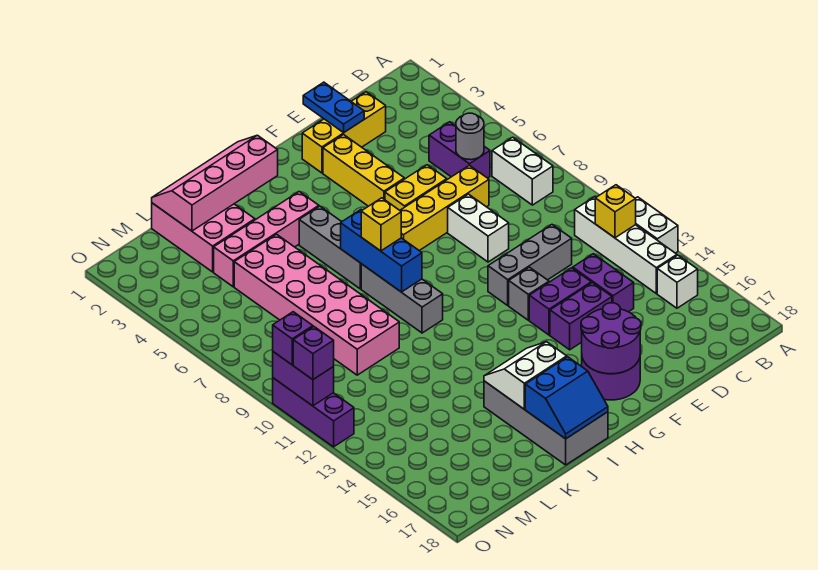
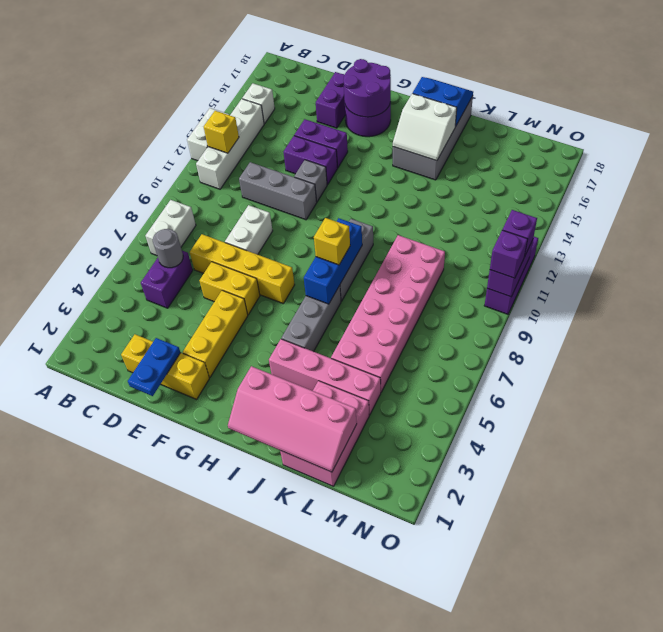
purple brick D13:D14 level 1 -> purple brick E16:E17 level 1

